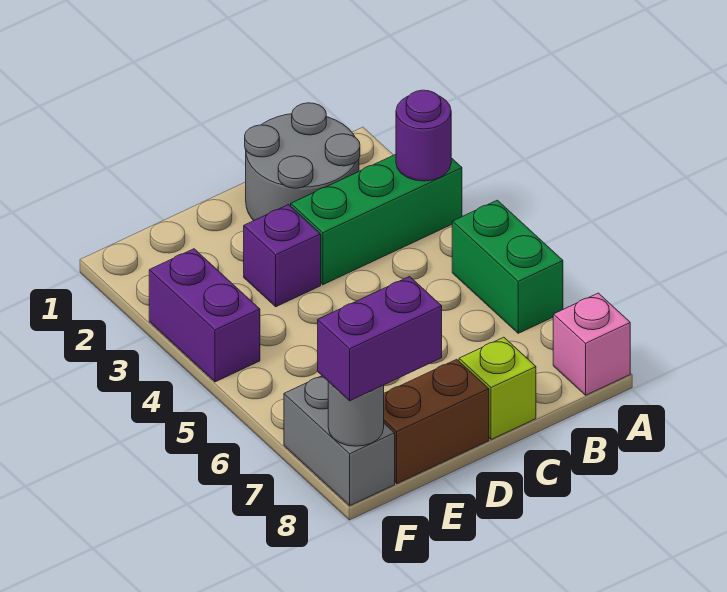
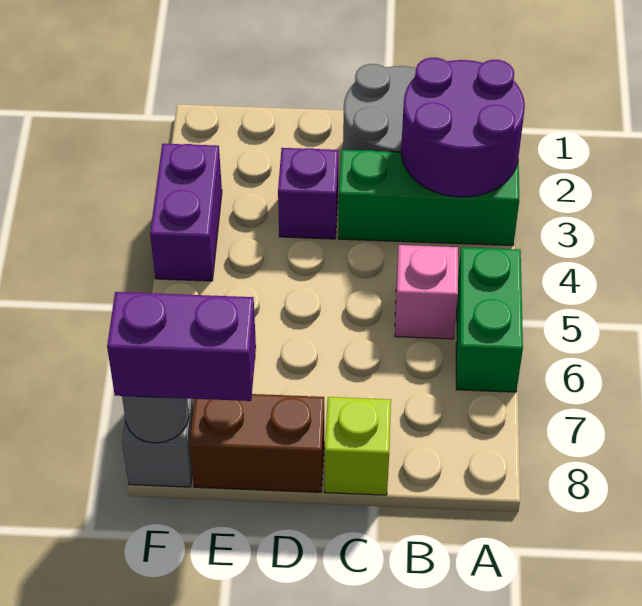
purple round brick A3 level 2 -> purple round brick A2:B3 level 2
pink brick A8 level 1 -> pink brick B5 level 1

